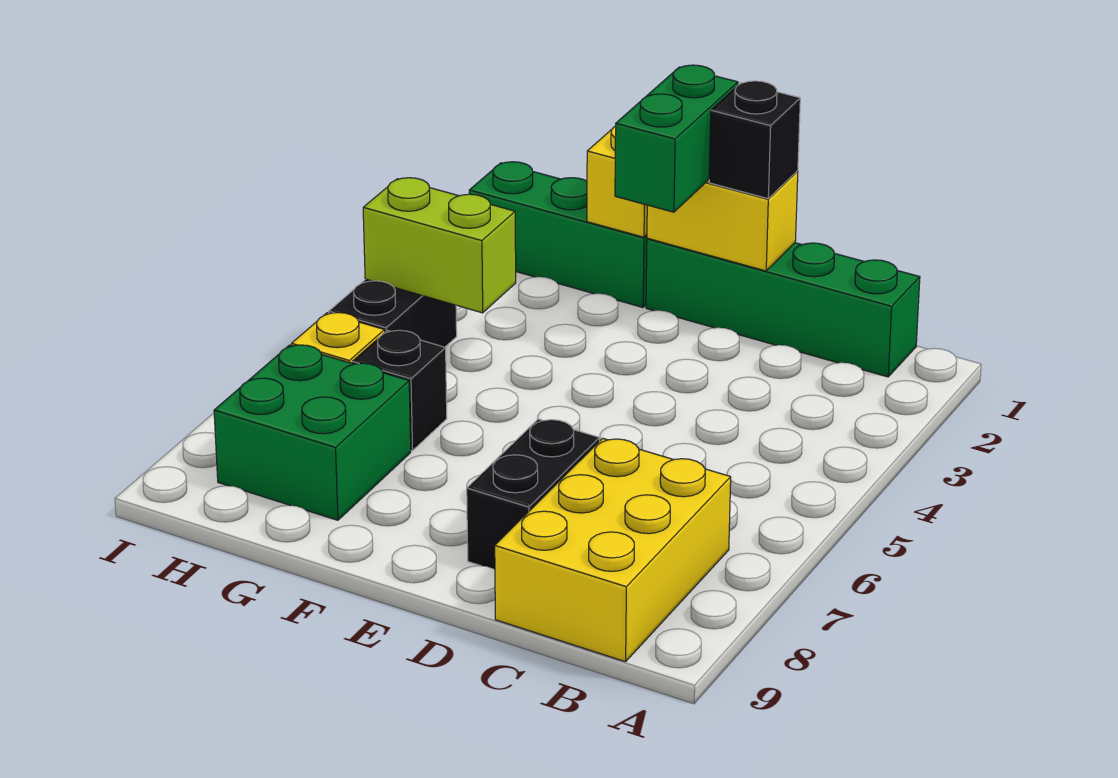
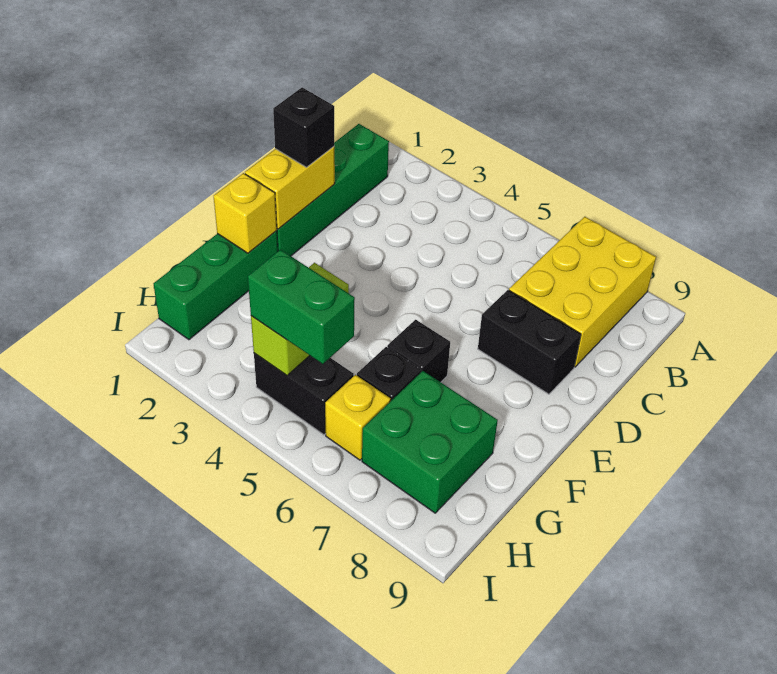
yellow brick B7:C9 level 1 -> yellow brick A7:C8 level 1
green brick E1:E2 level 3 -> green brick H4:H5 level 3
none -> black brick F6 level 1

